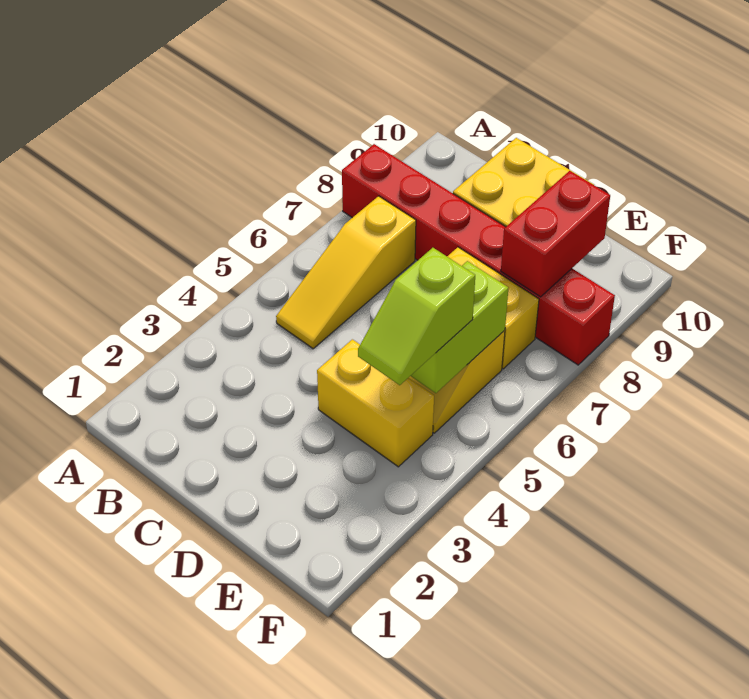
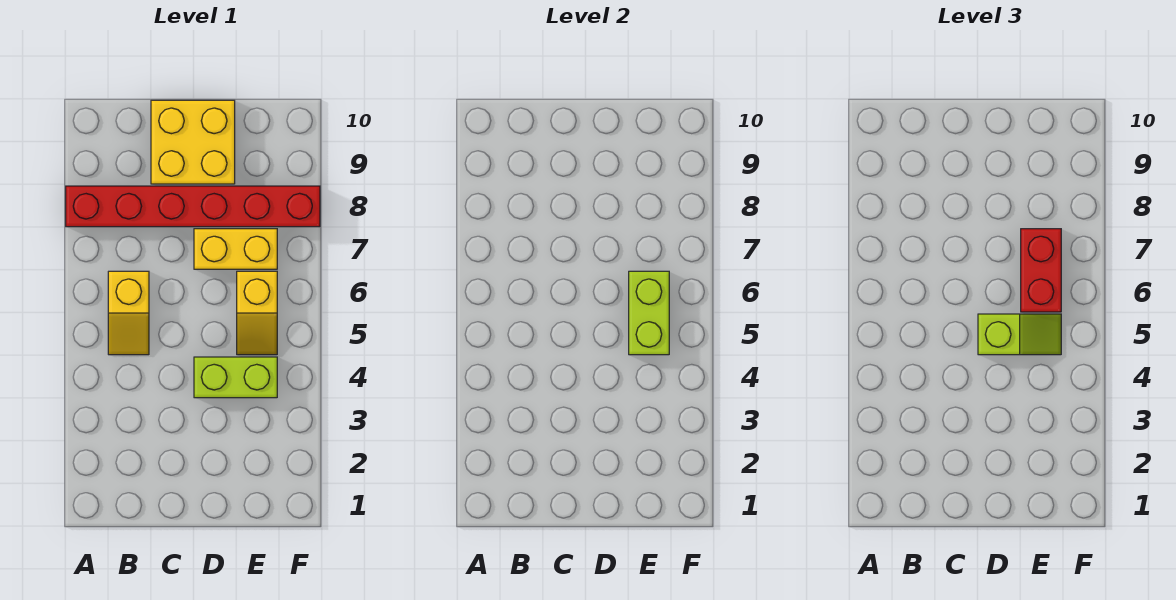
yellow slope B5:B7 level 1 top 7 -> yellow slope B5:B6 level 1 top 6
yellow brick D4:E4 level 1 -> lime brick D4:E4 level 1
lime slope E4:E5 level 3 top 5 -> lime slope D5:E5 level 3 top D
red brick E8:E9 level 2 -> red brick E6:E7 level 3

